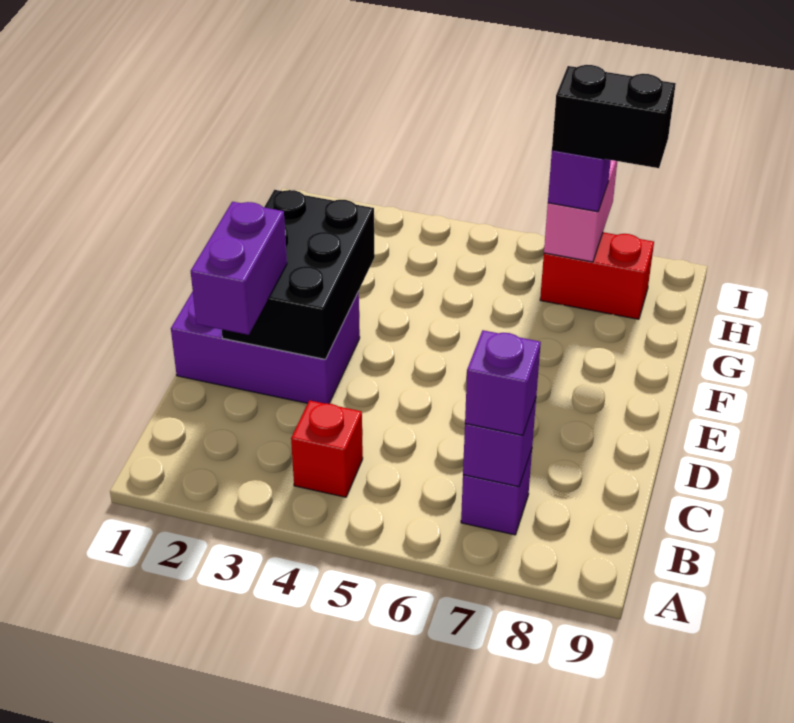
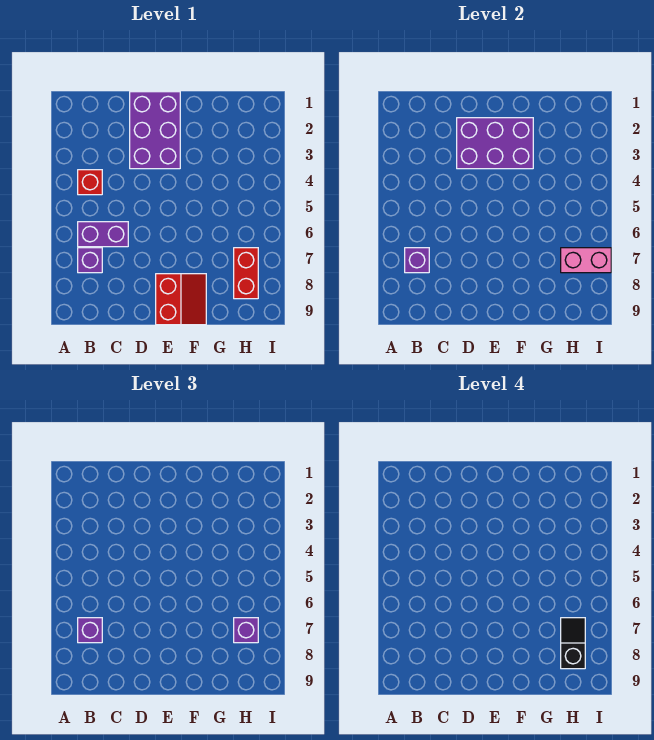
purple brick C2:D2 level 3 -> purple brick B6:C6 level 1
black brick D2:F3 level 2 -> purple brick D2:F3 level 2
none -> red slope E8:F9 level 1 top E
black brick H7:H8 level 4 -> black slope H7:H8 level 4 top 8

